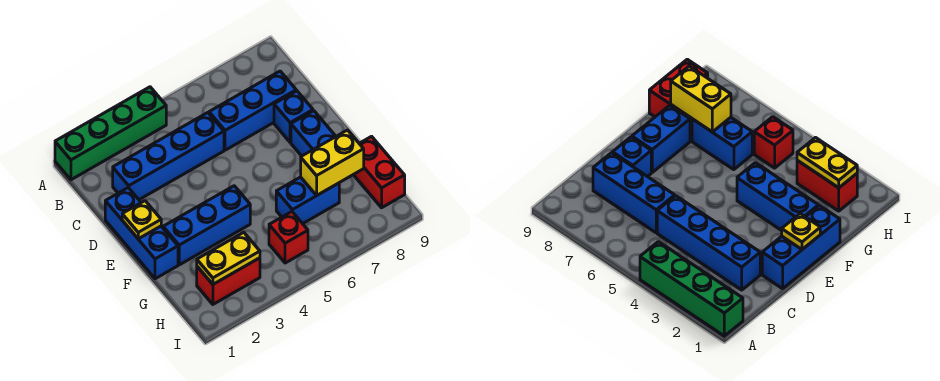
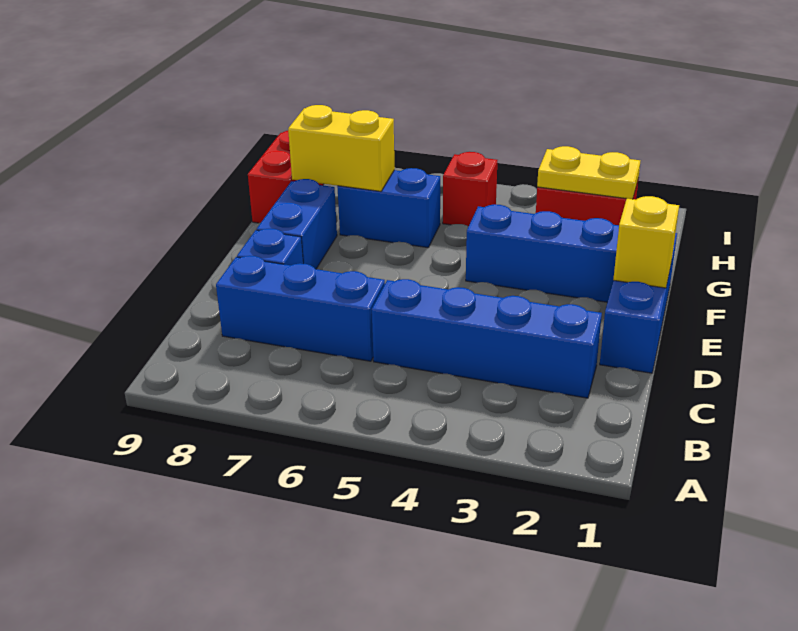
green brick A1:A4 level 1 -> none
yellow plate E1 level 2 -> yellow brick E1 level 2

